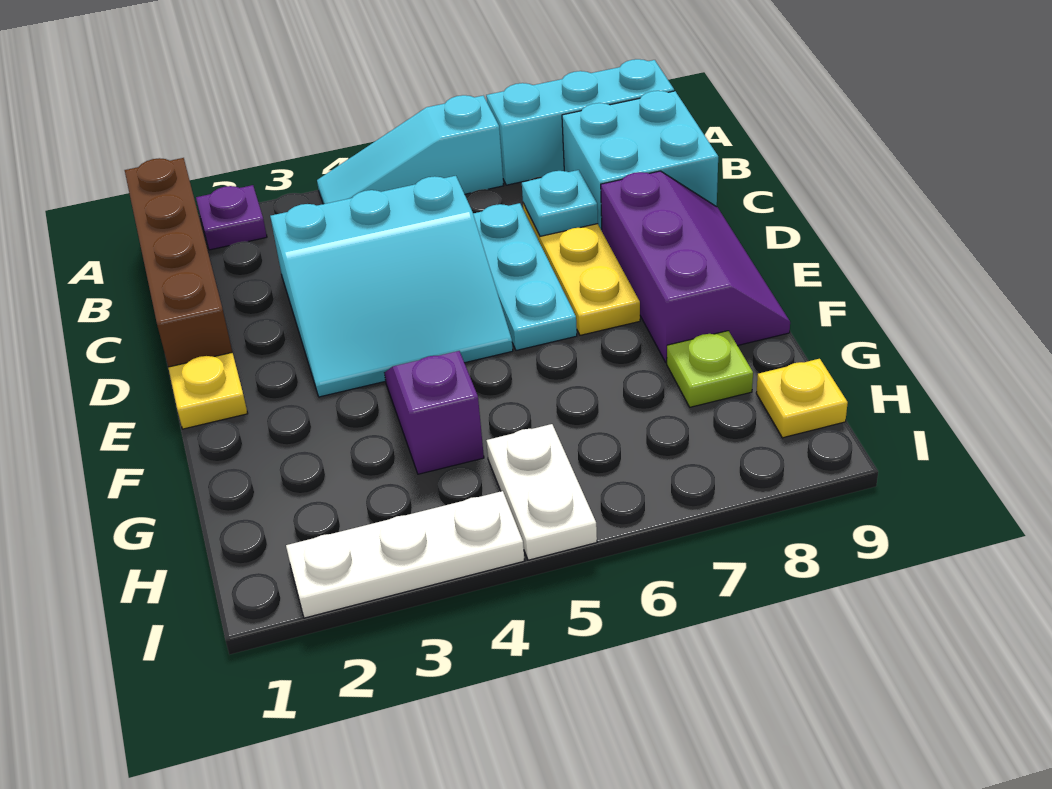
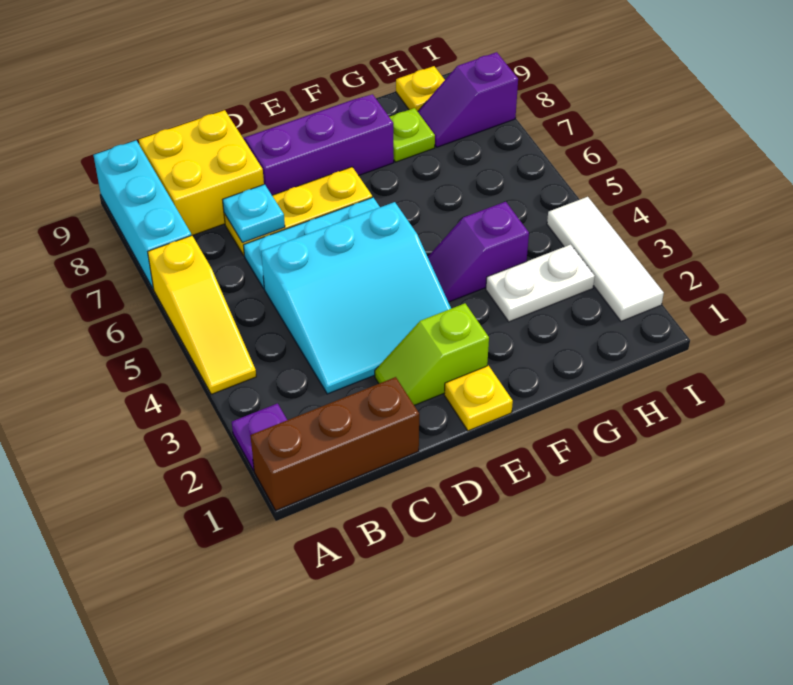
brown brick A1:D1 level 1 -> brown brick A1:C1 level 1
cyan slope A4:A6 level 1 top 6 -> yellow slope A4:A6 level 1 top 6
cyan brick B8:C9 level 1 -> yellow brick B8:C9 level 1
cyan slope C3:E5 level 1 top C -> cyan slope C3:E5 level 1 top 5
none -> lime slope D2:E2 level 1 top E
white plate H5:I5 level 1 -> white plate G3:H3 level 1
none -> purple slope H8:I8 level 1 top I
white plate I2:I4 level 1 -> white tile I2:I4 level 1

